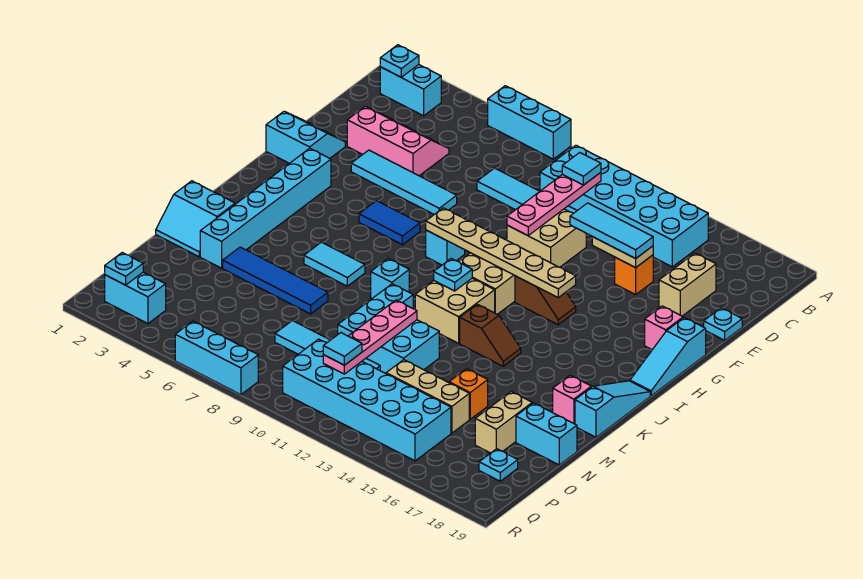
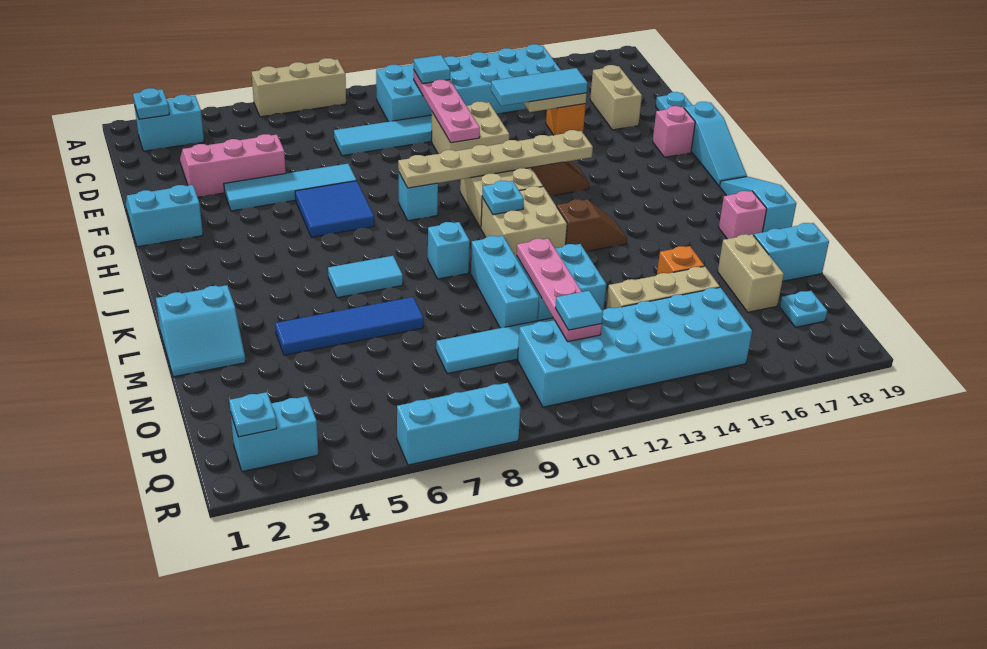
cyan brick A6:A8 level 1 -> tan brick A6:A8 level 1
cyan brick H3:M3 level 1 -> none
blue tile H6:H7 level 1 -> blue tile G6:H7 level 1

